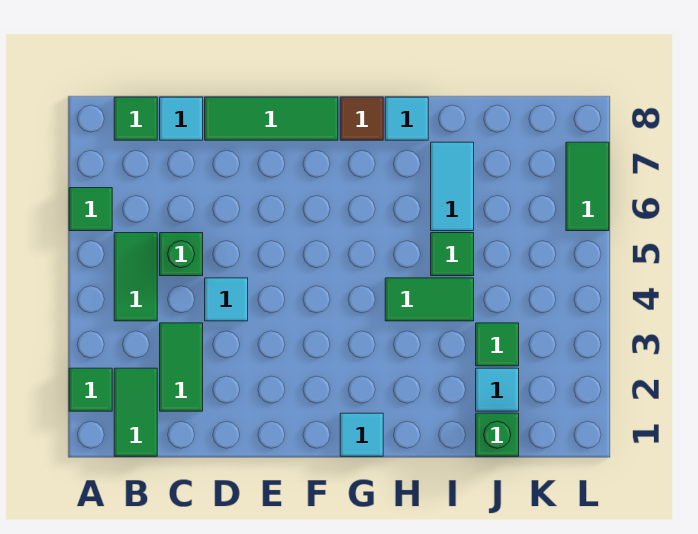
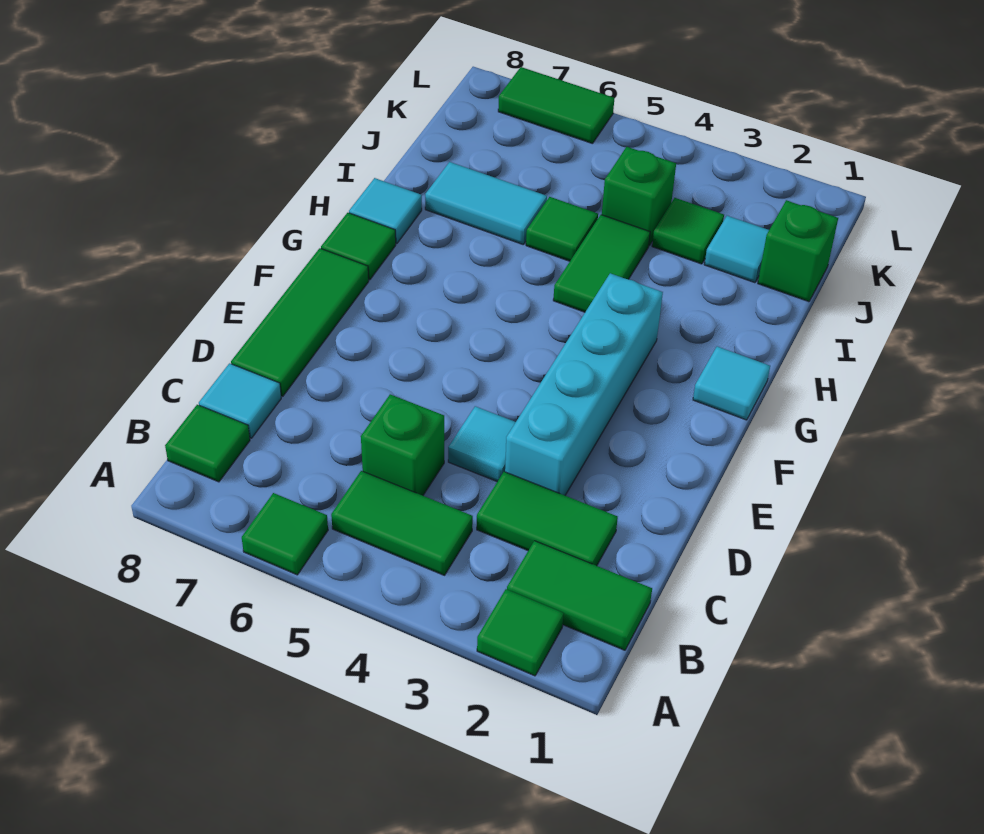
none -> cyan brick D3:G3 level 1
brown tile G8 level 1 -> green tile G8 level 1
none -> green brick J4 level 1

